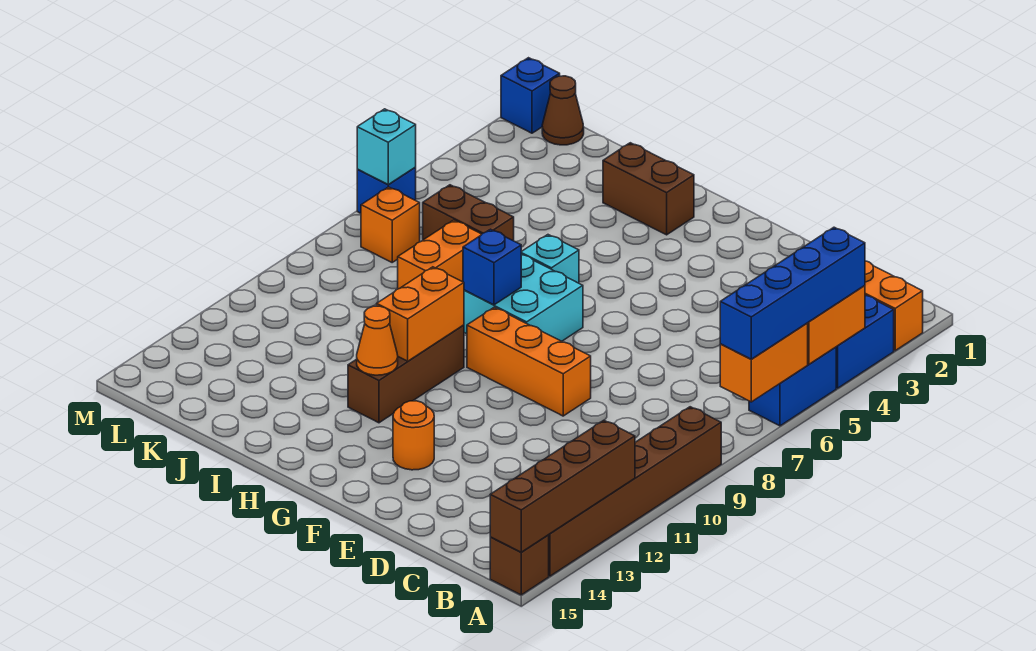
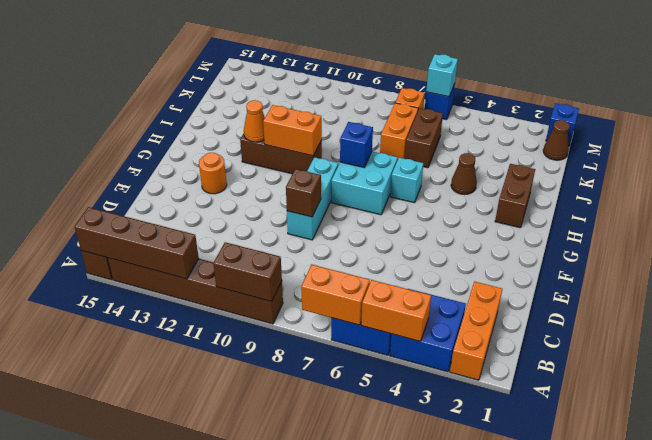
blue brick A4:A7 level 3 -> none
none -> brown brick A9:A10 level 2
orange brick E9:G9 level 1 -> cyan brick E9:G9 level 1
none -> brown brick E9 level 2
none -> brown cone I4 level 1
orange brick J7:J8 level 1 -> orange brick J7:K7 level 1

